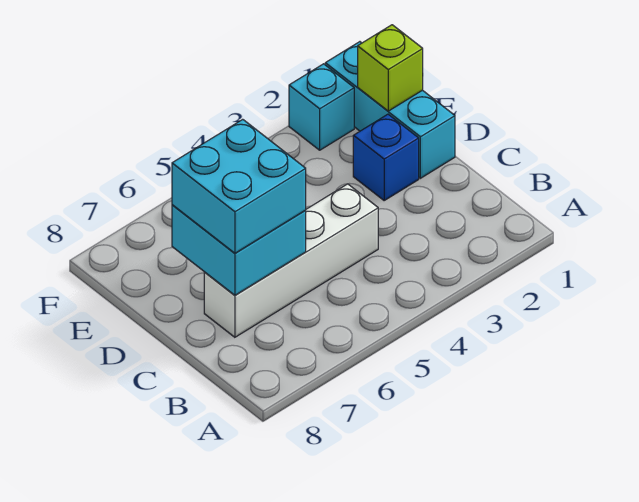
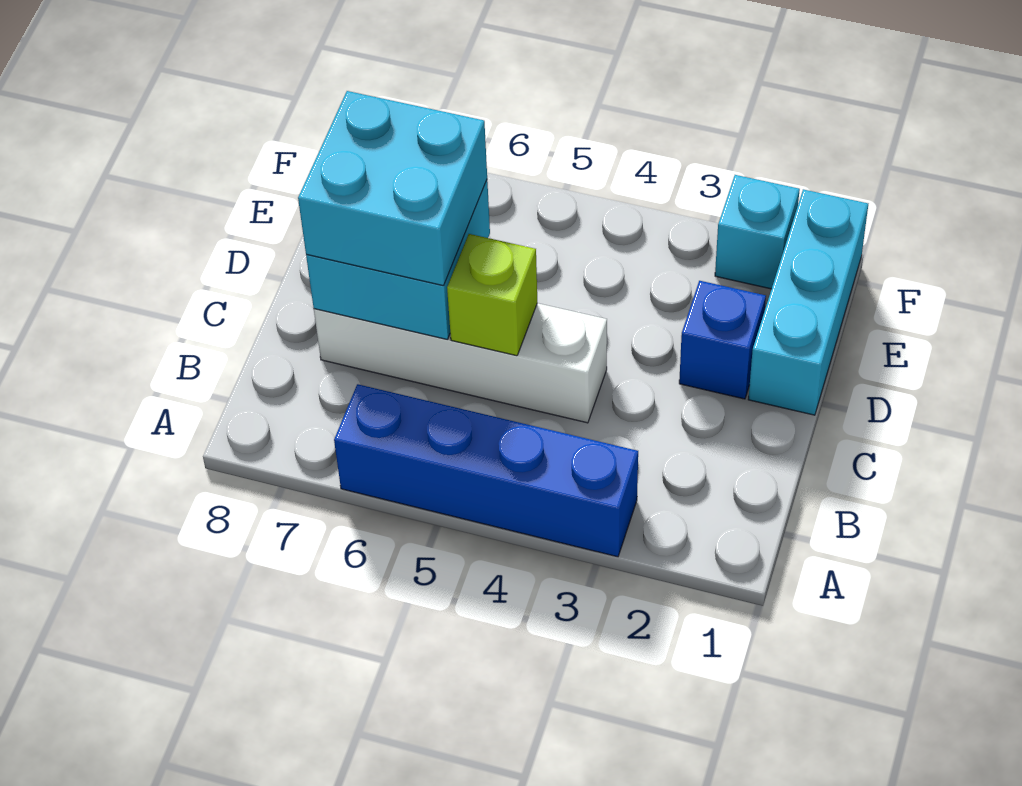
none -> blue brick A3:A6 level 1
lime brick E1 level 2 -> lime brick C5 level 2

